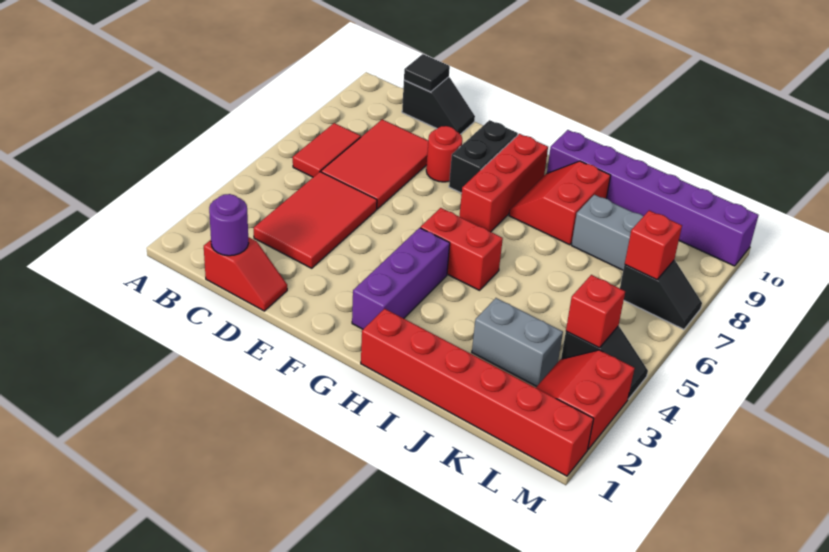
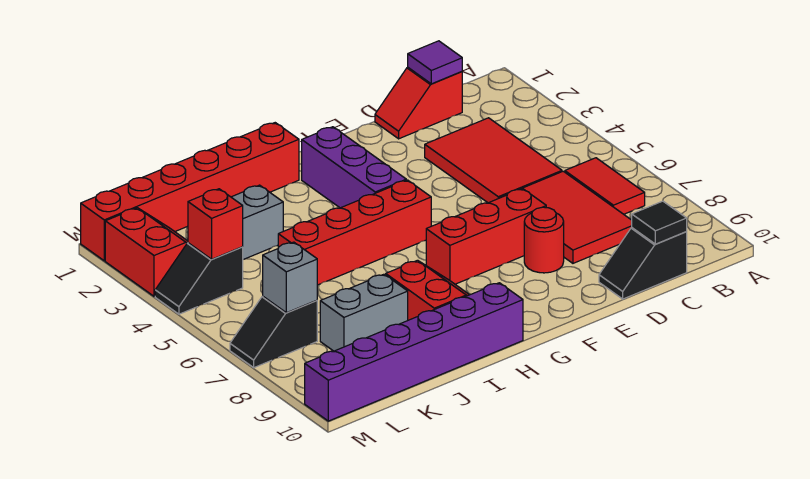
purple round brick C1 level 2 -> purple tile C1 level 2
black brick F8:F9 level 1 -> none
red brick G5:H5 level 1 -> red brick G5:J5 level 1
red brick G7:G9 level 1 -> red brick E7:G7 level 1
red brick L7 level 2 -> grey brick L7 level 2

